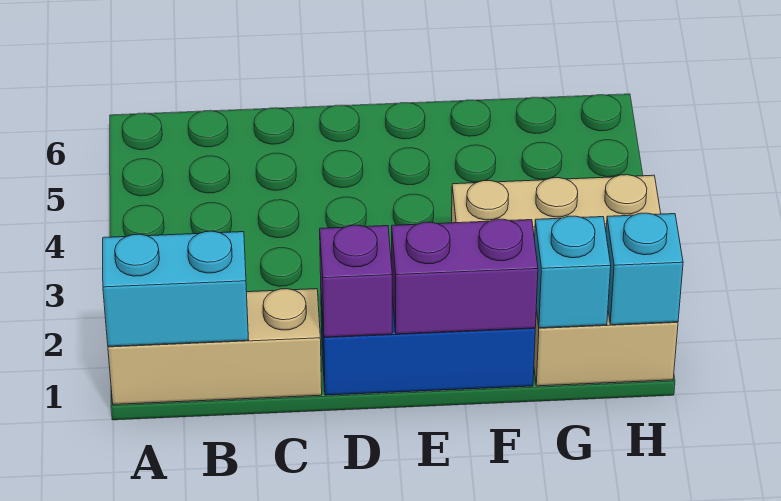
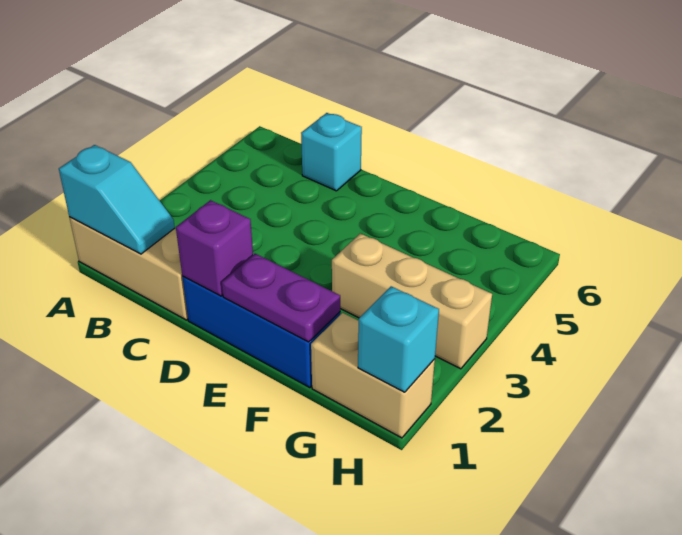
cyan brick A1:B1 level 2 -> cyan slope A1:B1 level 2 top A
purple brick E1:F1 level 2 -> purple plate E1:F1 level 2
cyan brick G1 level 2 -> cyan brick C6 level 1

